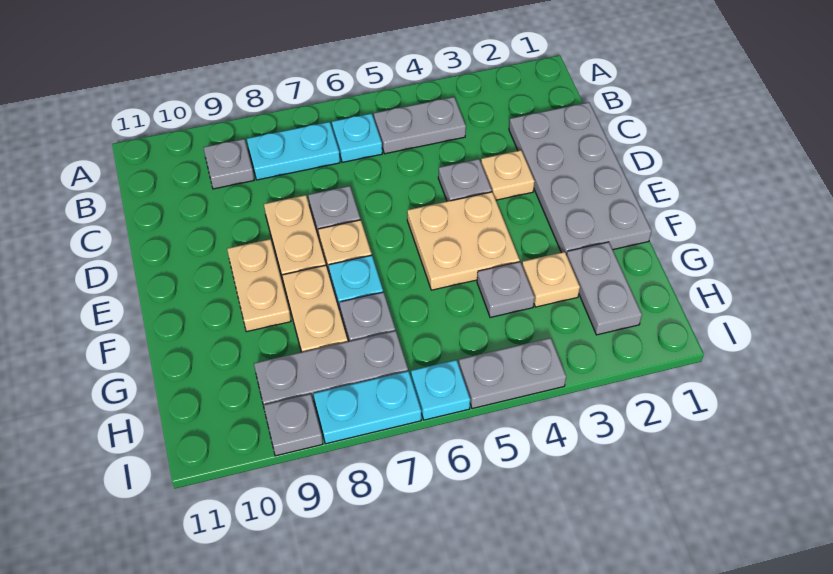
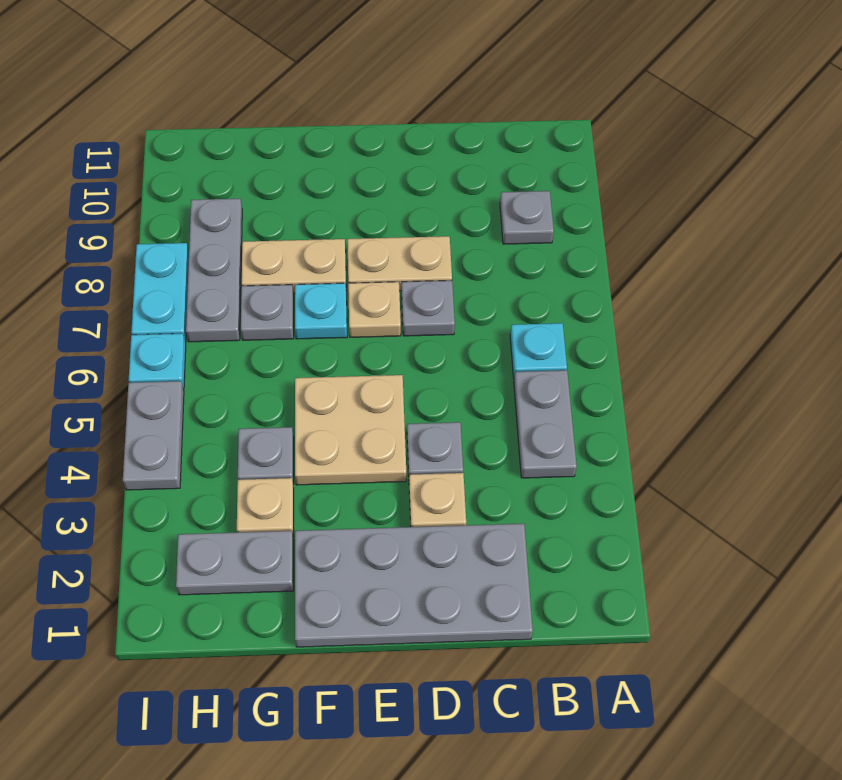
cyan plate B7:B8 level 1 -> none
tan plate E9:F9 level 1 -> none
grey plate I9 level 1 -> none

